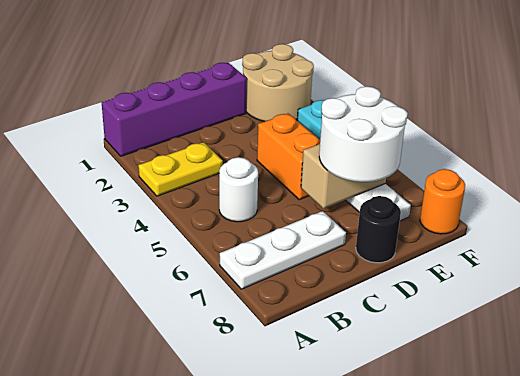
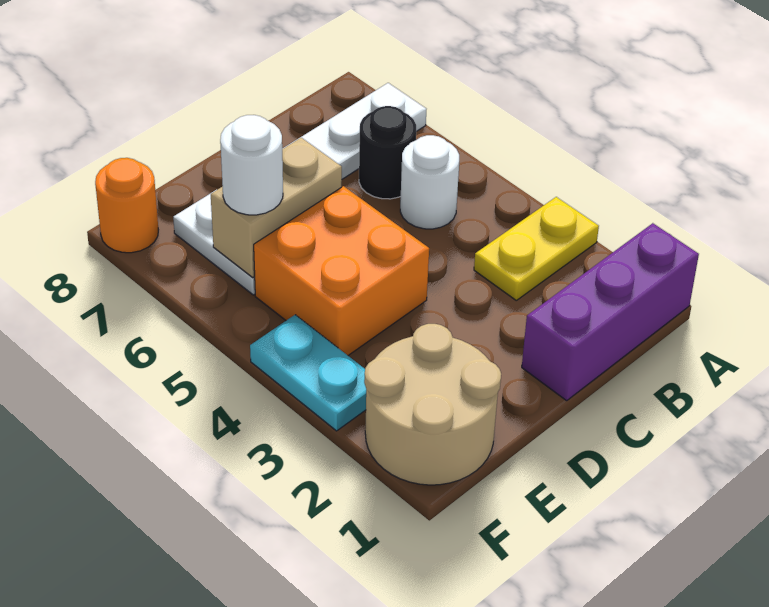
purple brick A1:D1 level 1 -> purple brick A1:C1 level 1
orange brick D4:D5 level 1 -> orange brick D4:E5 level 1
white round brick D6:E7 level 3 -> white round brick E6 level 3
black round brick D8 level 1 -> black round brick B6 level 1

